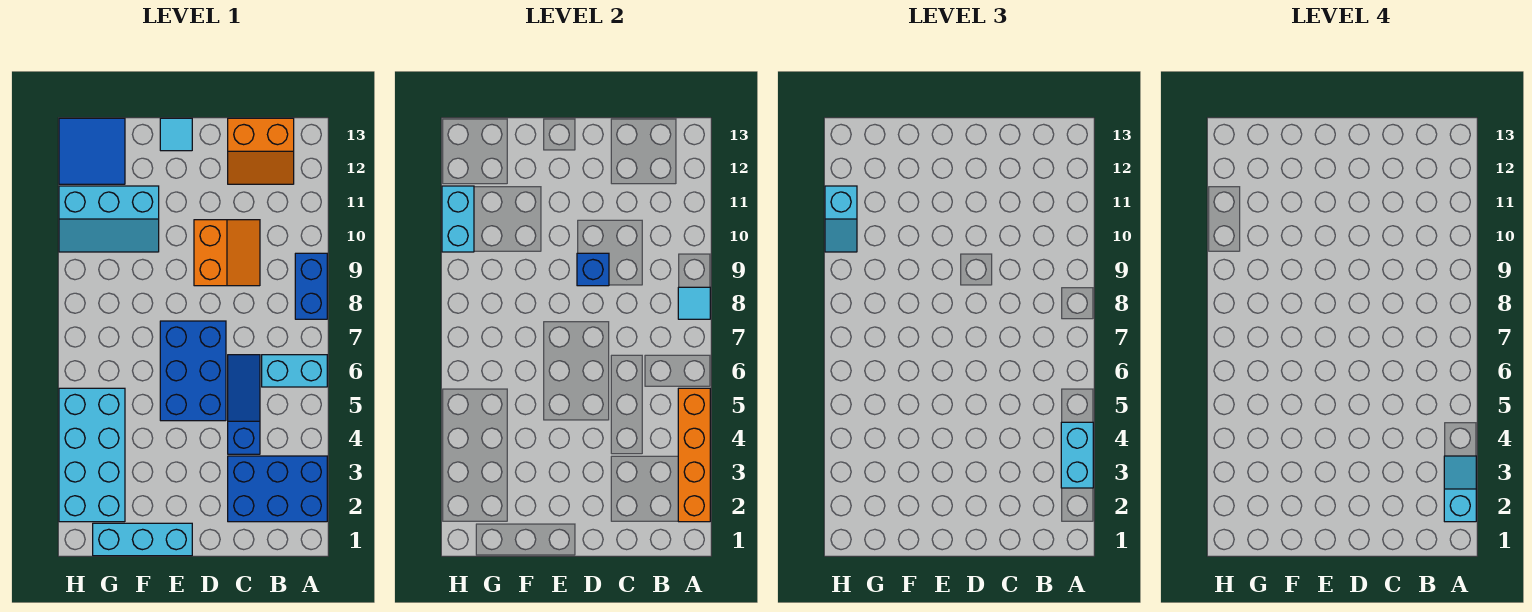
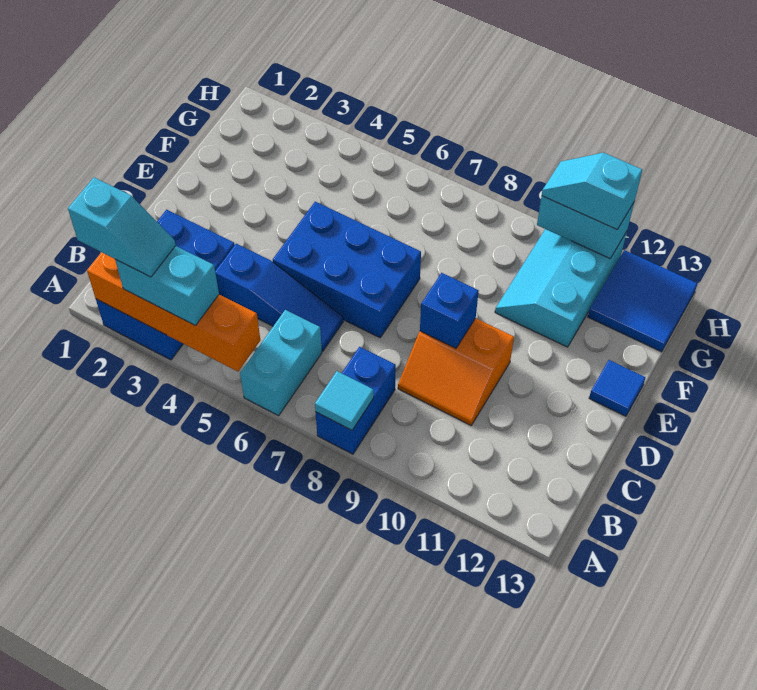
blue brick A8:A9 level 1 -> blue brick A8:B8 level 1
orange slope B12:C13 level 1 top 13 -> none
cyan brick E1:G1 level 1 -> none
cyan tile E13 level 1 -> blue tile E13 level 1
cyan brick G2:H5 level 1 -> none

